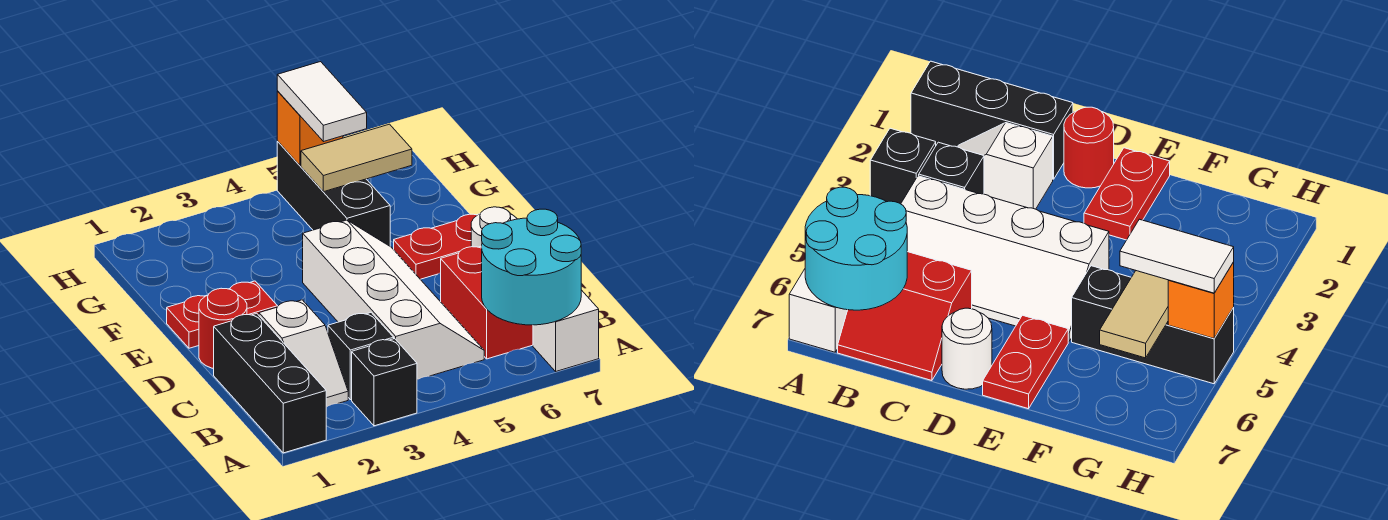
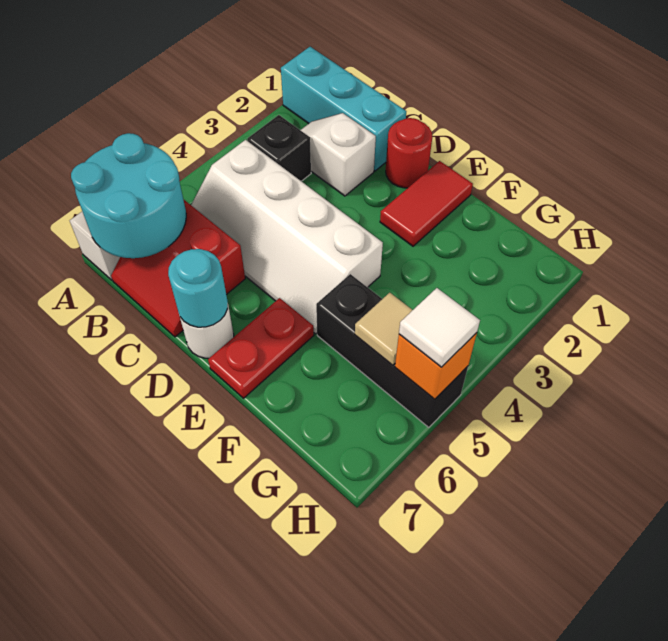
black brick A1:C1 level 1 -> cyan brick A1:C1 level 1
black brick A3 level 1 -> none
none -> cyan round brick D7 level 2
red plate E1:E2 level 1 -> red tile E1:E2 level 1
tan tile G5:G6 level 2 -> tan tile G5 level 2
white tile G5:H5 level 3 -> white tile H5 level 3

